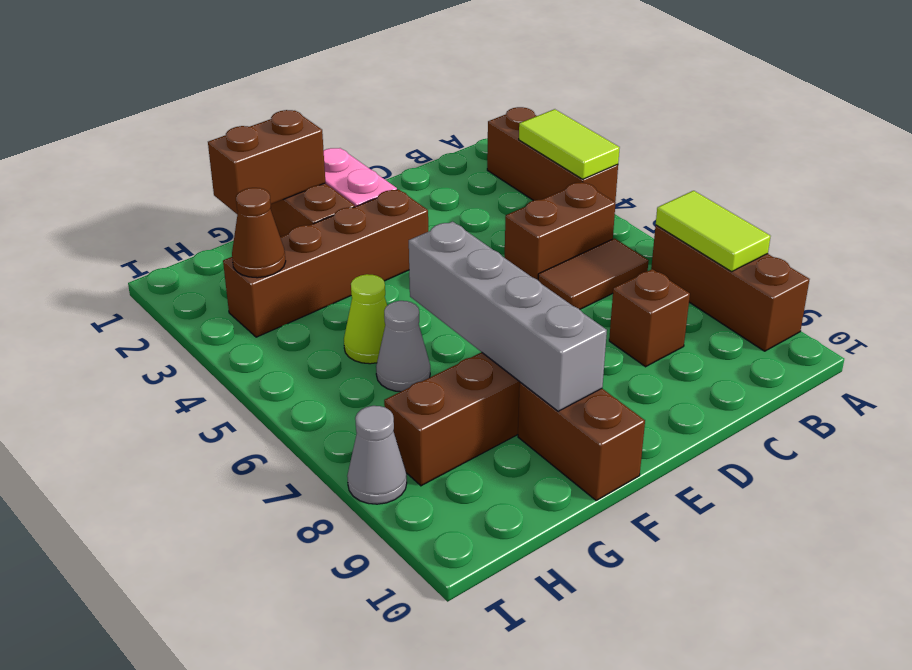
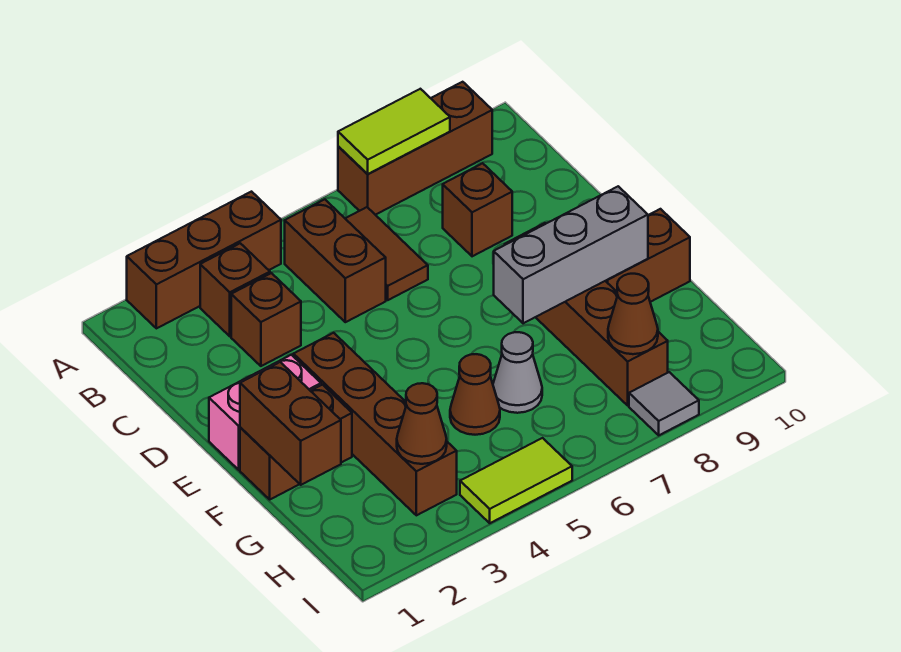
lime tile A3:A4 level 2 -> lime tile I4:I5 level 1
none -> brown brick B3 level 1
none -> brown brick C3 level 1
grey brick F6:F9 level 2 -> grey brick F7:F9 level 2
lime cone G5 level 1 -> brown cone G5 level 1
none -> brown cone H8 level 2
grey cone I8 level 1 -> grey tile I8 level 1

